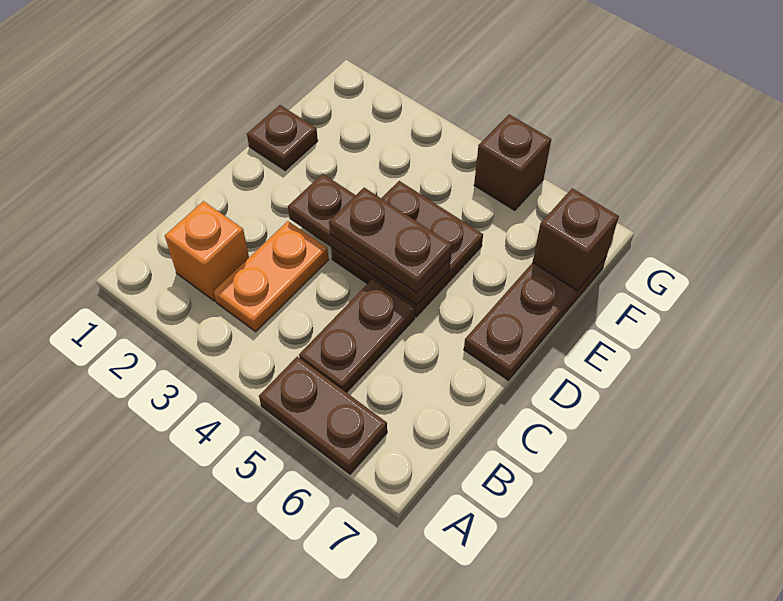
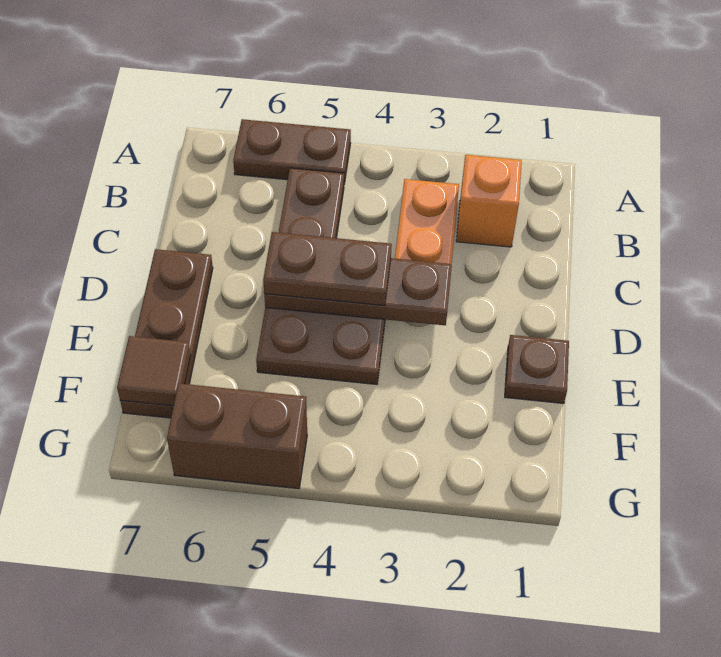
brown brick F7 level 2 -> brown tile F7 level 2
brown brick G5 level 1 -> brown brick G5:G6 level 1

